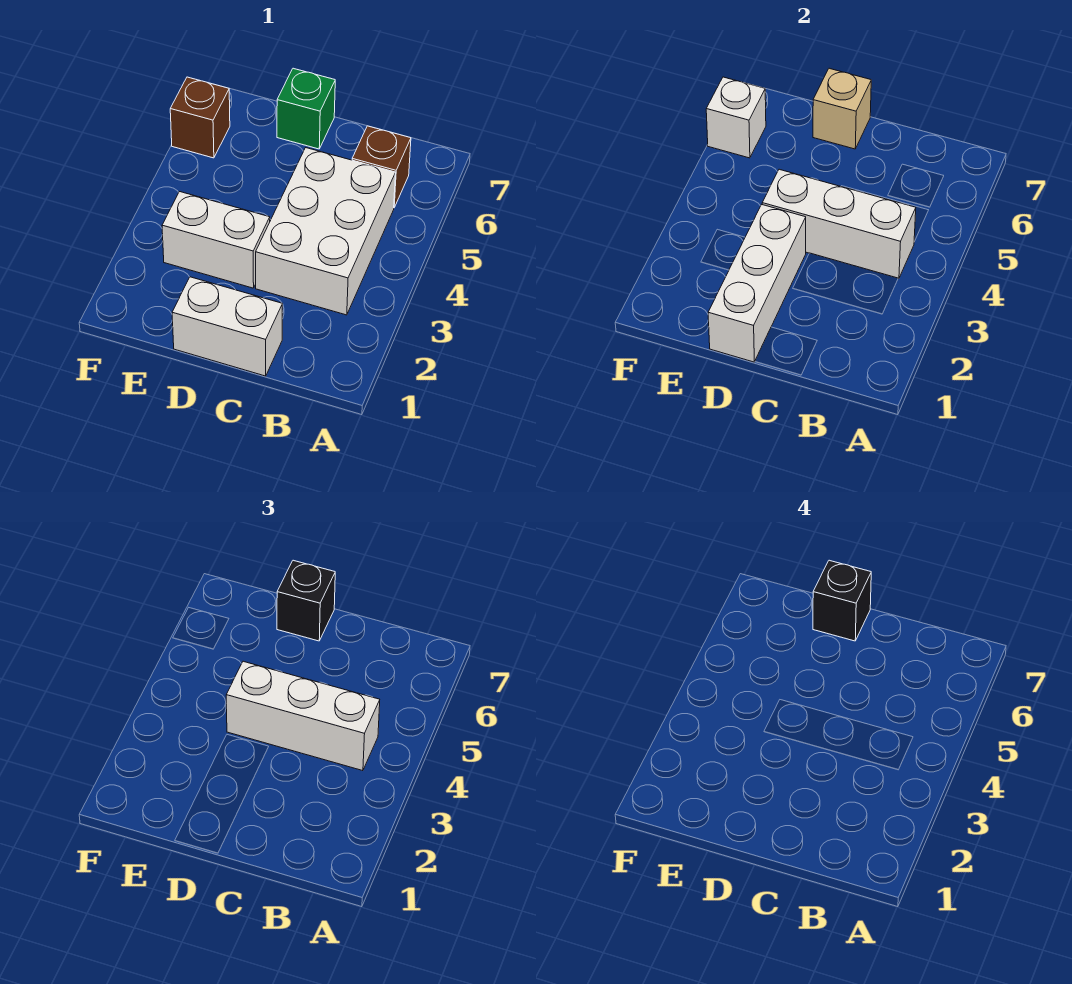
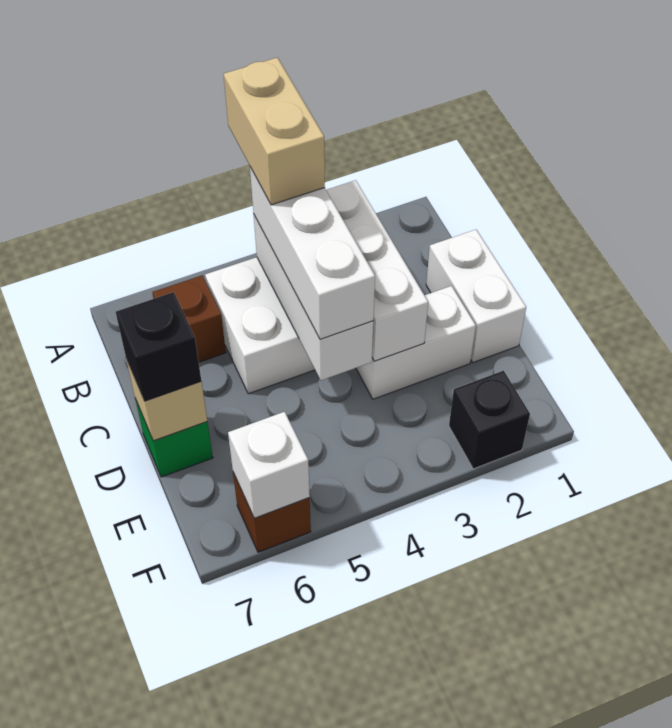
none -> tan brick A4:B4 level 4
white brick D1:D3 level 2 -> white brick B3:D3 level 2
white brick D3:E3 level 1 -> white brick D2:D3 level 1
black brick D7 level 4 -> black brick F2 level 1

